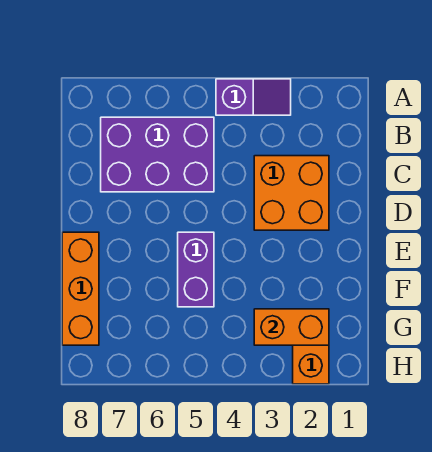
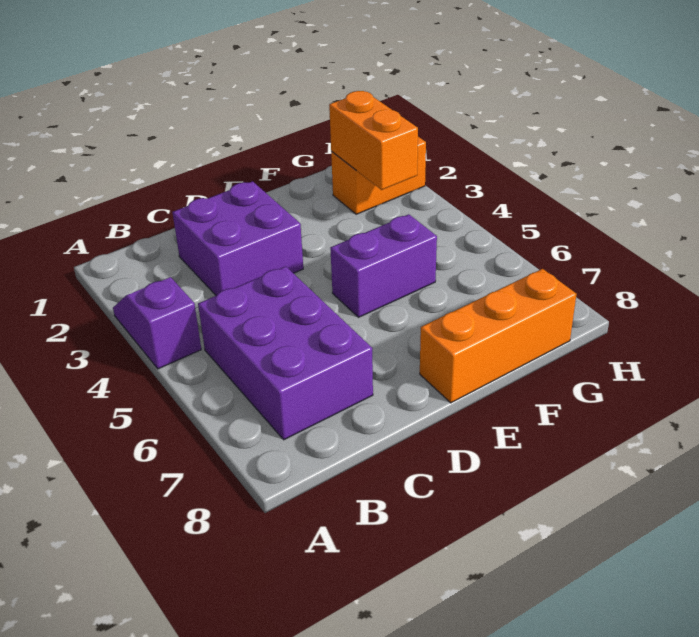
orange brick C2:D3 level 1 -> purple brick C2:D3 level 1

